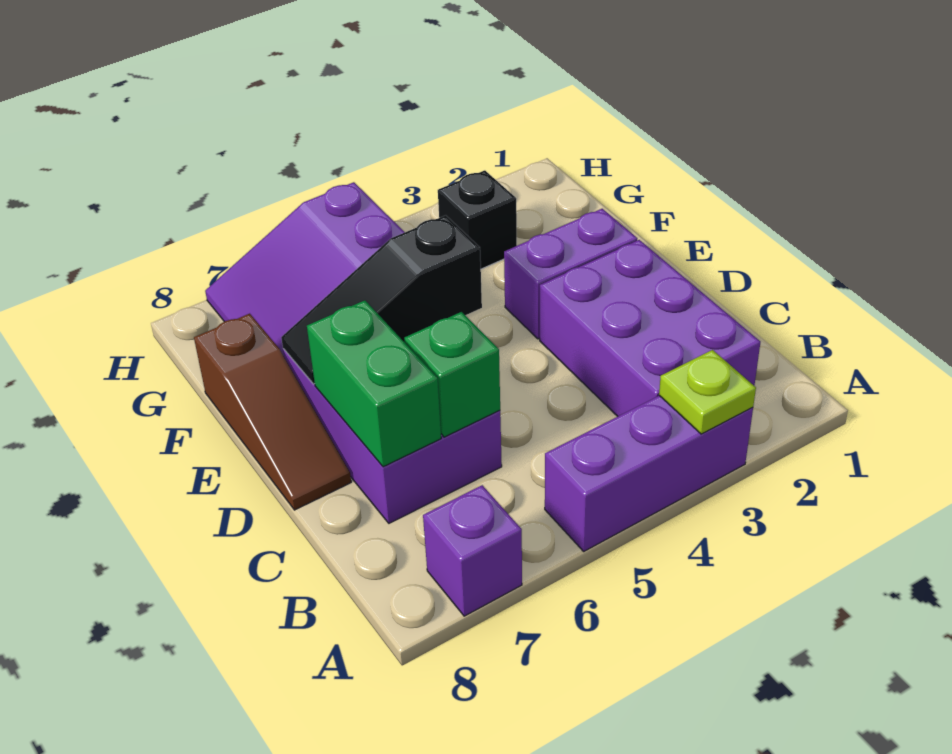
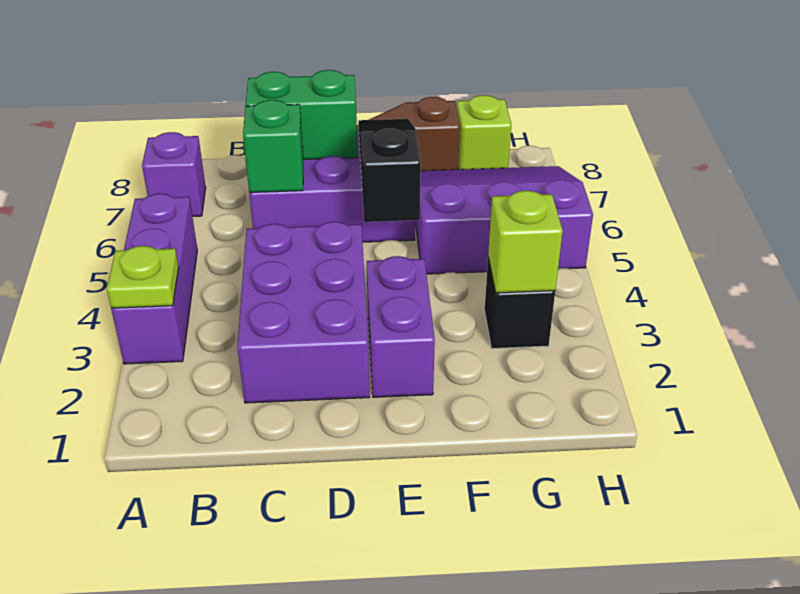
purple brick B2:D3 level 1 -> purple brick C2:D4 level 1
none -> lime brick G3 level 2
none -> lime brick G8 level 1

